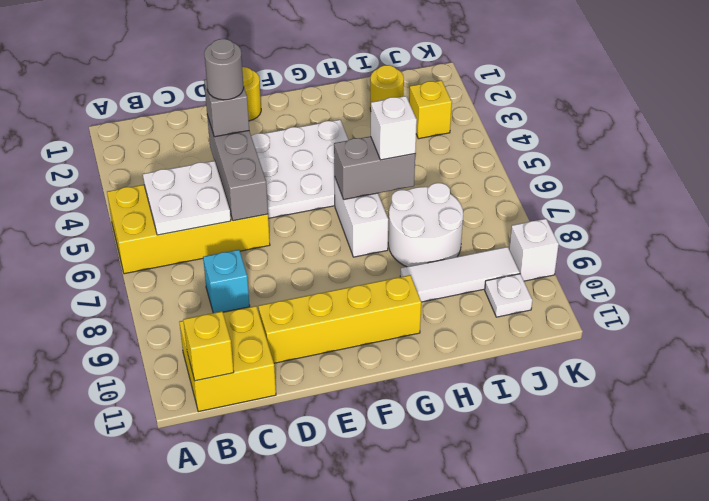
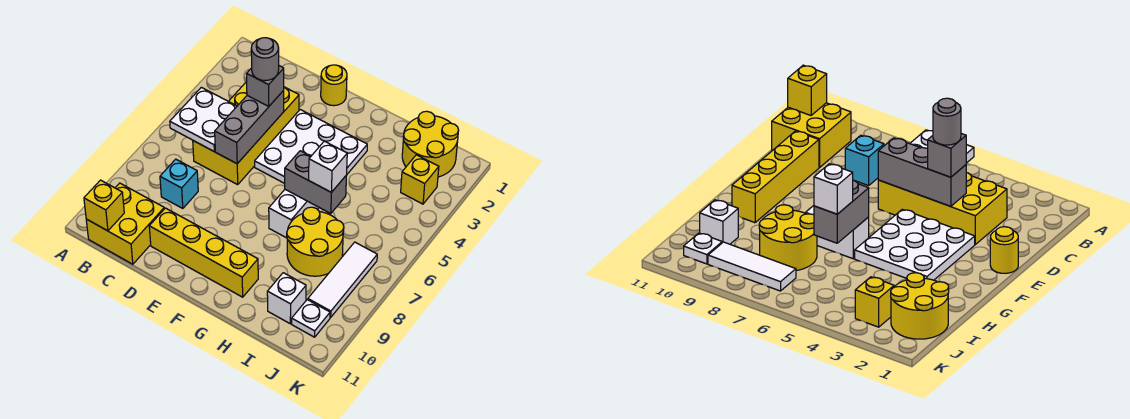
yellow brick A5:D6 level 1 -> yellow brick C3:D6 level 1
white round brick H7:I8 level 1 -> yellow round brick H7:I8 level 1
white tile H9:J9 level 1 -> white tile J7:J9 level 1
yellow round brick I2 level 1 -> yellow round brick I1:J2 level 1
white brick K9 level 1 -> white brick I10 level 1

